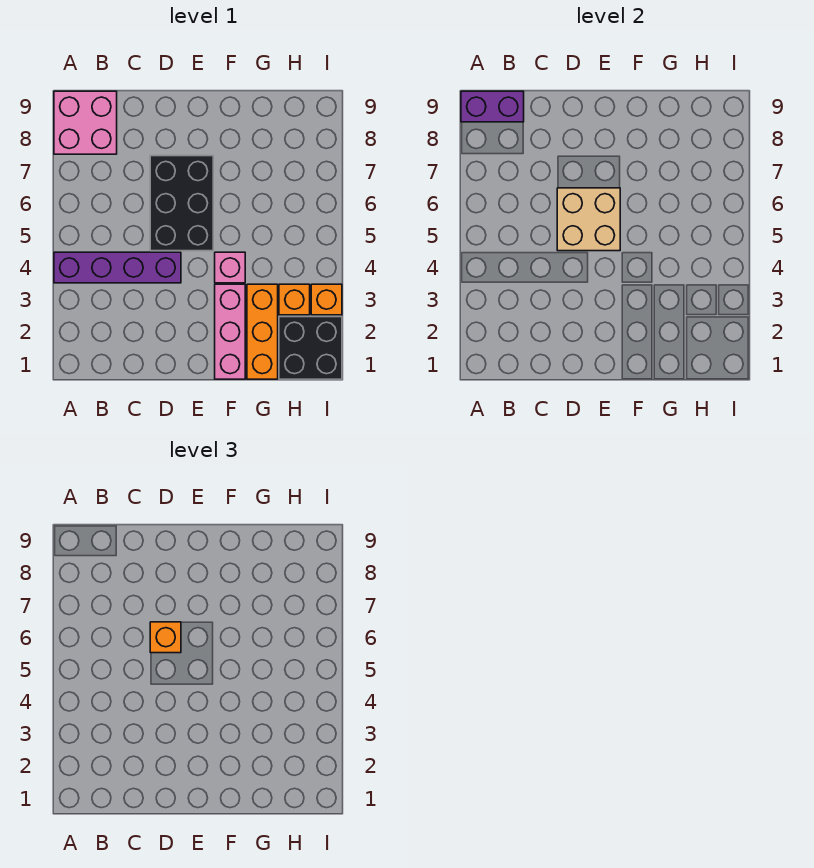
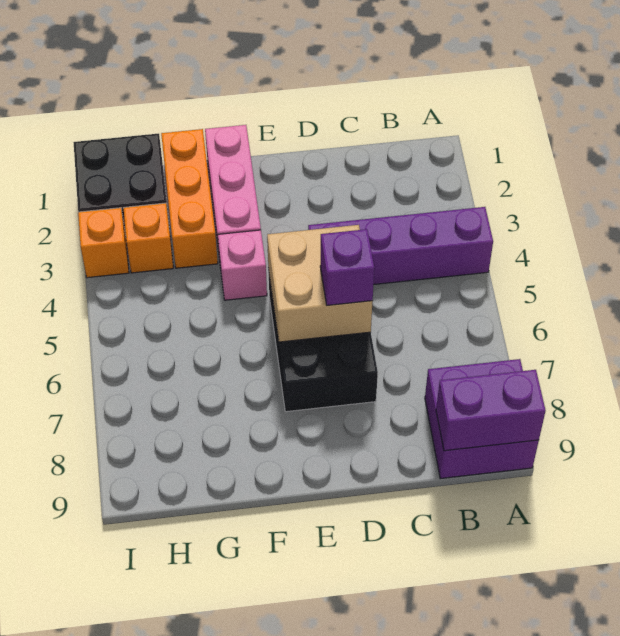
pink brick A8:B9 level 1 -> purple brick A8:B9 level 1
orange brick D6 level 3 -> purple brick D6 level 3

